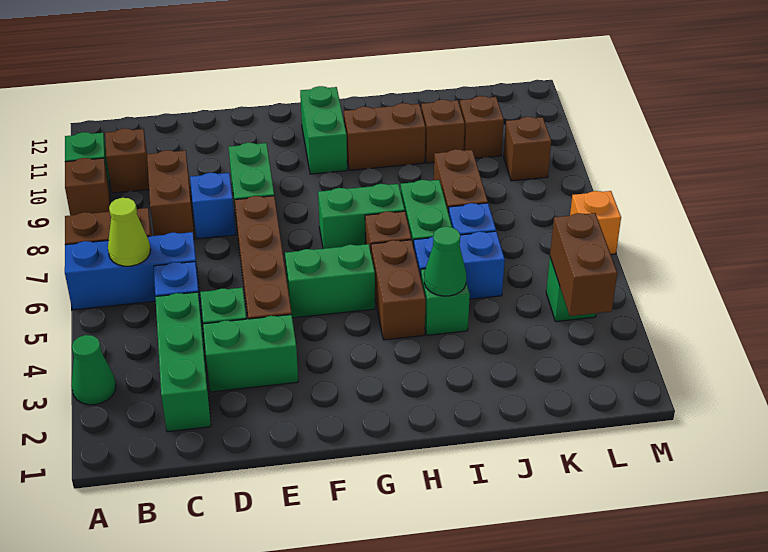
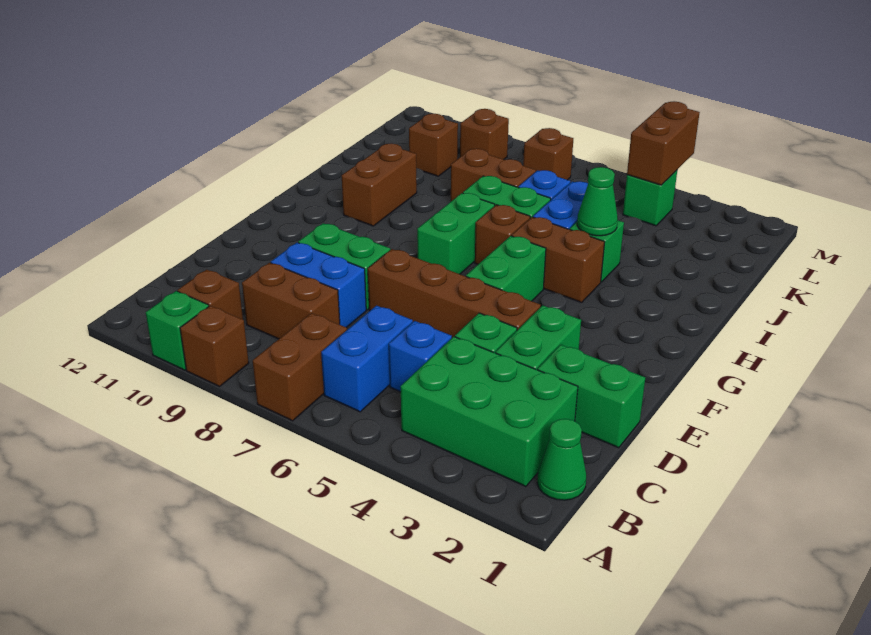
green cone A3 level 1 -> green cone B1 level 1
blue brick A6:C6 level 1 -> blue brick B6:C6 level 1
lime cone B6 level 2 -> none
green brick C2:C4 level 1 -> green brick B2:C4 level 1
blue brick D8 level 1 -> blue brick D8:D9 level 1
green brick G10:G11 level 1 -> green brick D1:D2 level 1
brown brick J10 level 1 -> brown brick L7 level 1
brown brick L3:L4 level 2 -> brown brick L4:M4 level 2
orange brick M6 level 1 -> none

